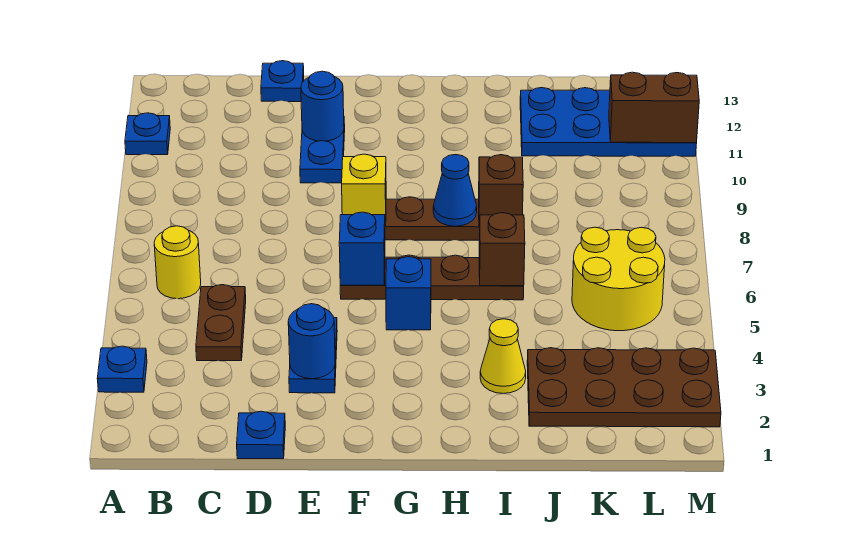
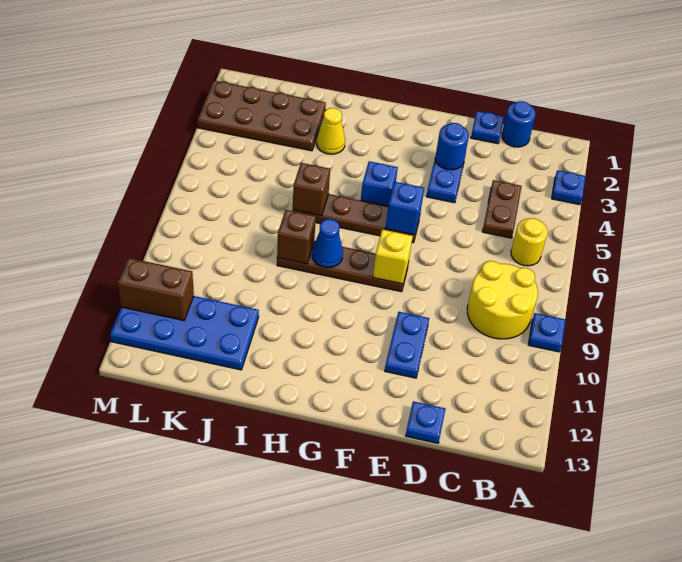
blue plate A11 level 1 -> blue plate A9 level 1
blue round brick E11 level 2 -> blue round brick C1 level 1
yellow round brick K5:L6 level 1 -> yellow round brick B8:C9 level 1

